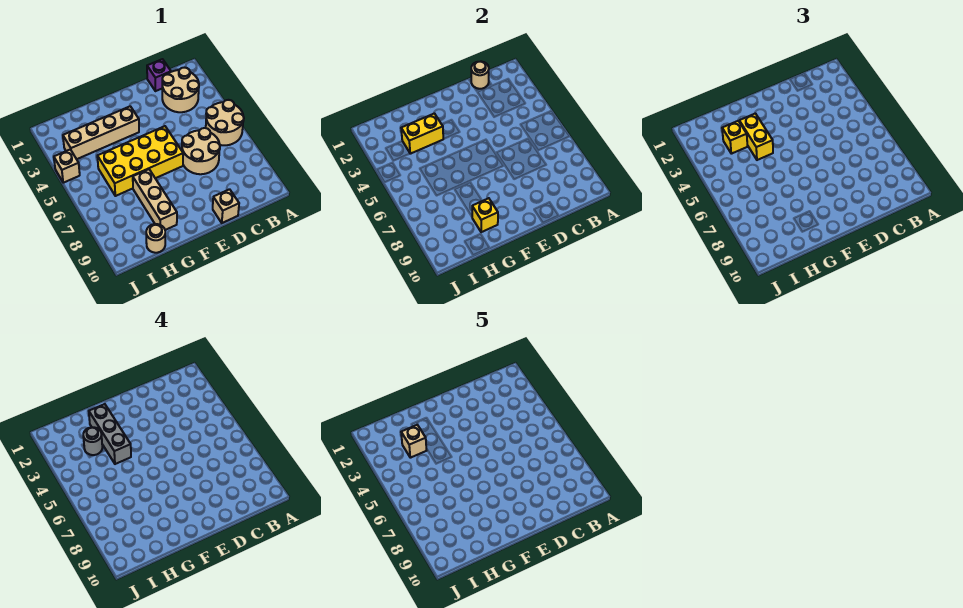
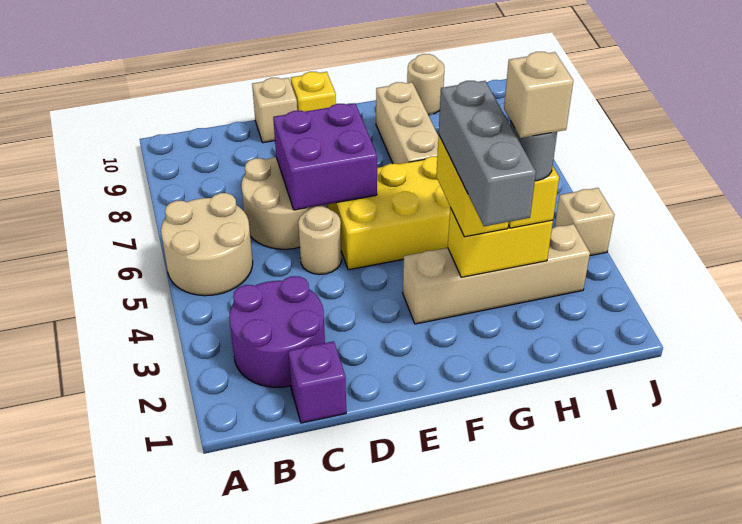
tan round brick B2:C3 level 1 -> purple round brick B2:C3 level 1
tan round brick C1 level 2 -> tan round brick D5 level 1
none -> purple brick D6:E7 level 2
yellow brick G9 level 2 -> yellow brick E10 level 1

